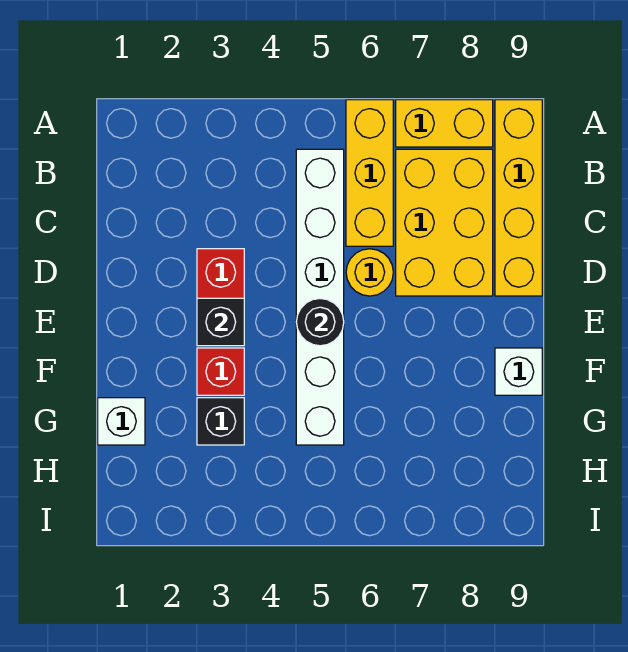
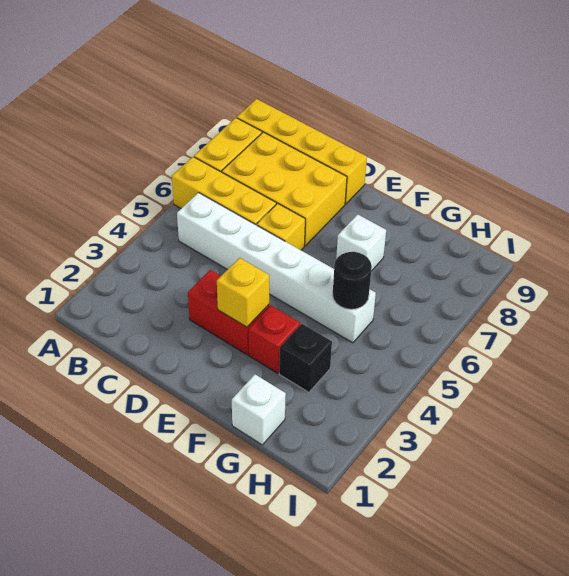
yellow round brick D6 level 1 -> yellow brick D6 level 1
black brick E3 level 2 -> yellow brick E3 level 2
black round brick E5 level 2 -> black round brick G5 level 2
white brick F9 level 1 -> white brick F7 level 1

